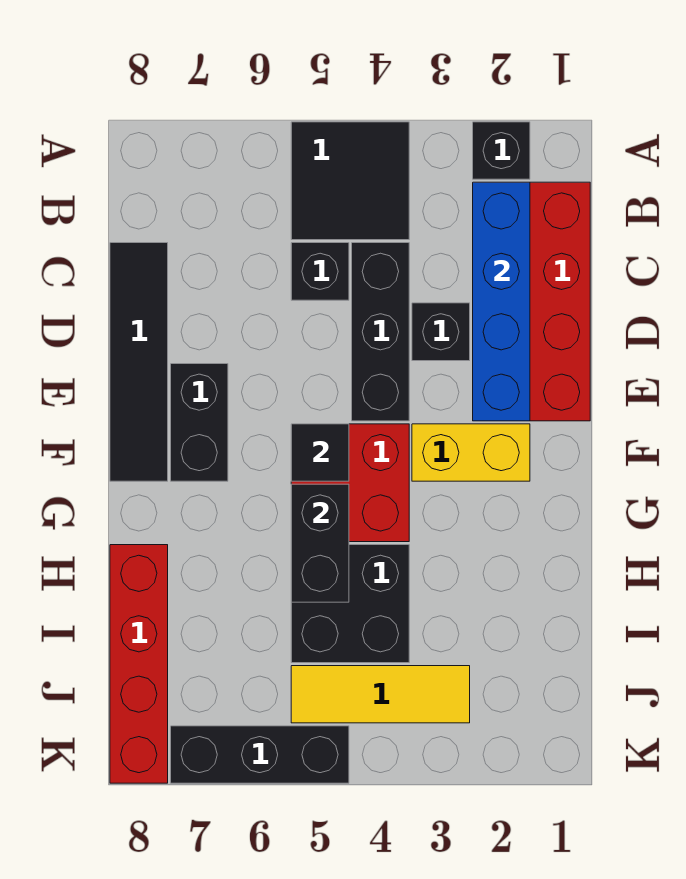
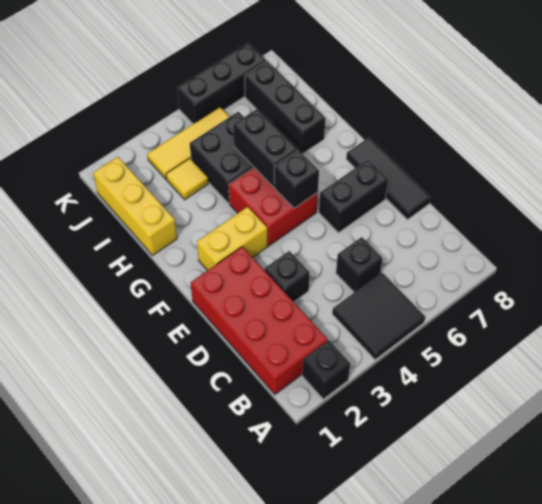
blue brick B2:E2 level 2 -> none
black brick C4:E4 level 1 -> black brick H7:J7 level 1
black tile C8:F8 level 1 -> black tile D8:F8 level 1
black brick E7:F7 level 1 -> black brick E6:E7 level 1
black tile F5 level 2 -> black brick F5 level 2
none -> yellow brick H1:J1 level 1
red brick H8:K8 level 1 -> none
none -> yellow tile I3 level 1

